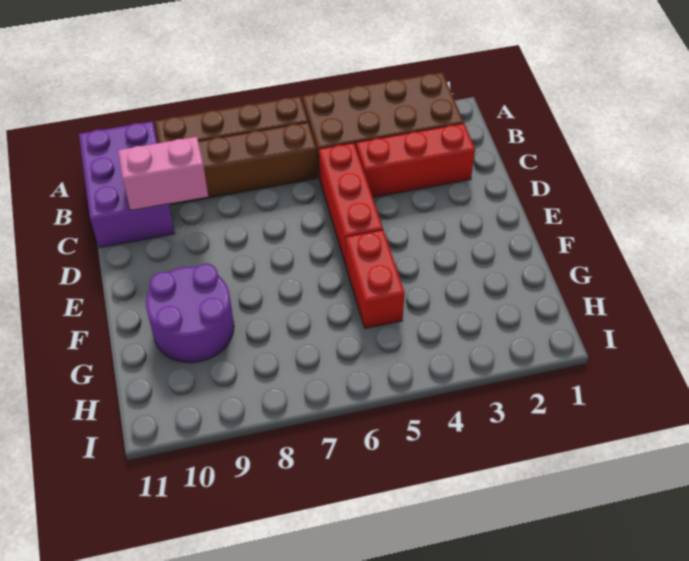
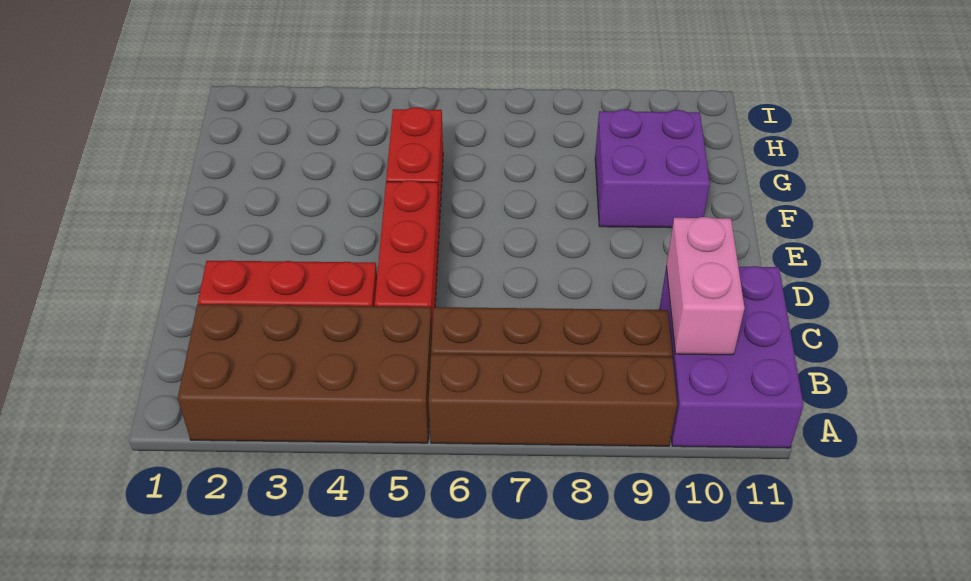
pink brick C9:C10 level 2 -> pink brick B10:C10 level 2
purple round brick F9:G10 level 1 -> purple brick F9:G10 level 1

